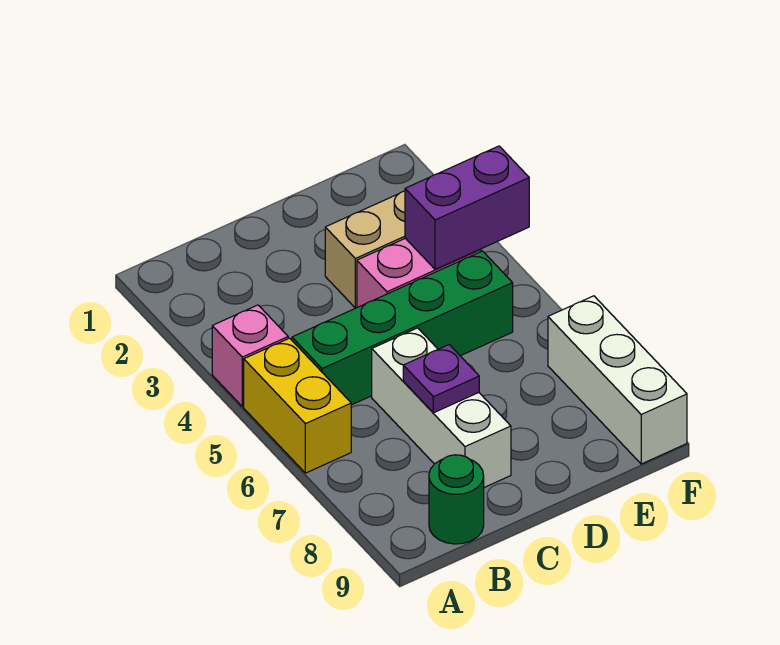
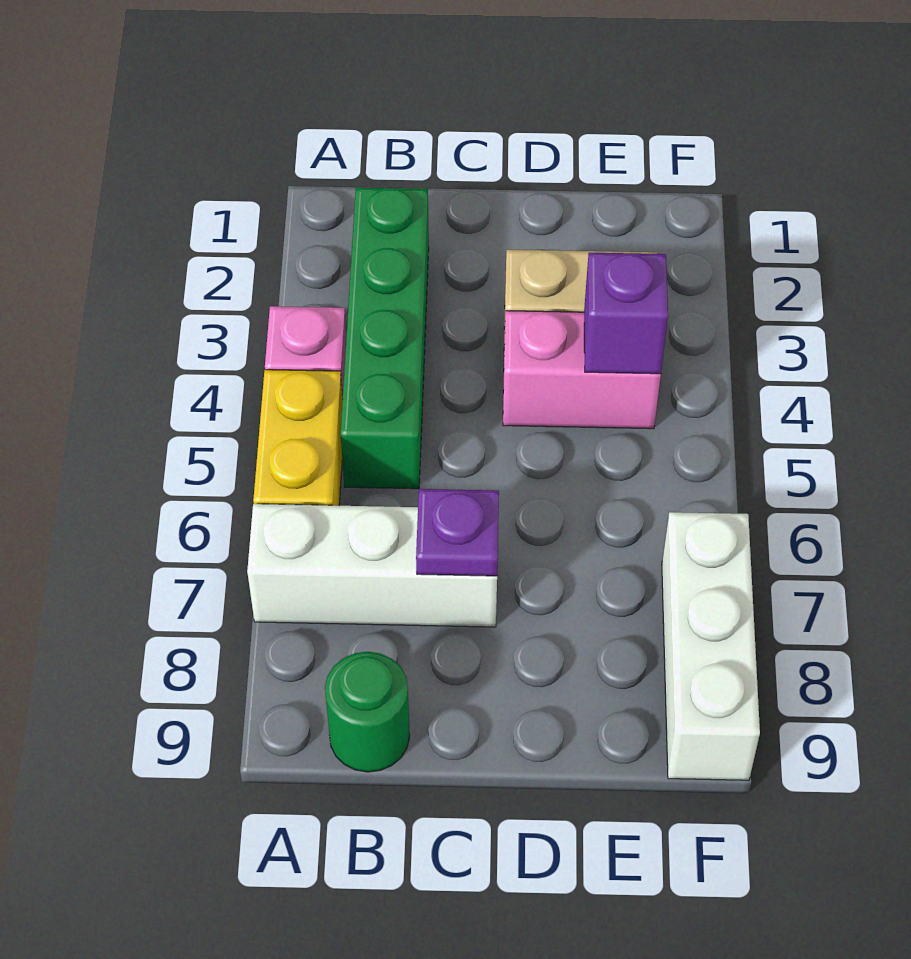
green brick B5:E5 level 1 -> green brick B2:B5 level 1
white brick C6:C8 level 1 -> white brick A7:C7 level 1
purple brick E4:F4 level 2 -> purple brick E4 level 2

